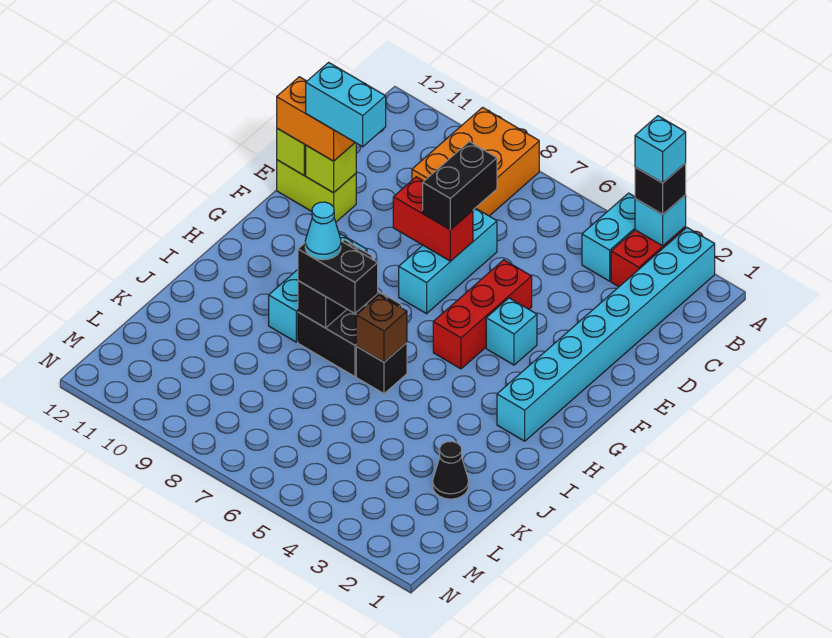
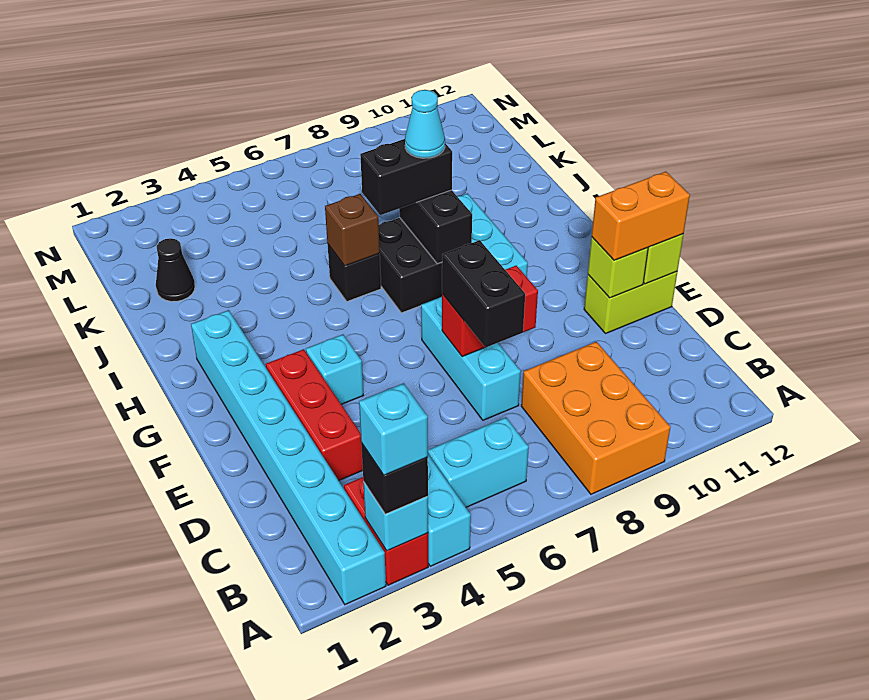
red brick E5:G5 level 1 -> red brick D3:F3 level 1
cyan brick E10:E11 level 4 -> cyan brick B5:B6 level 1

